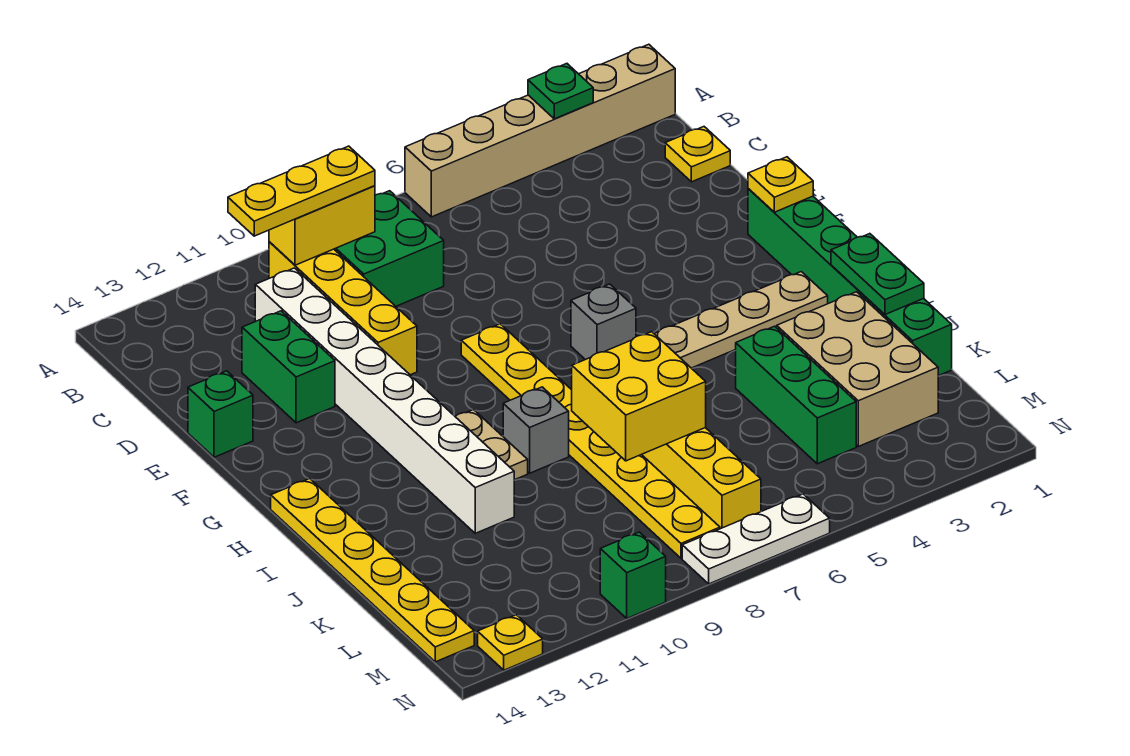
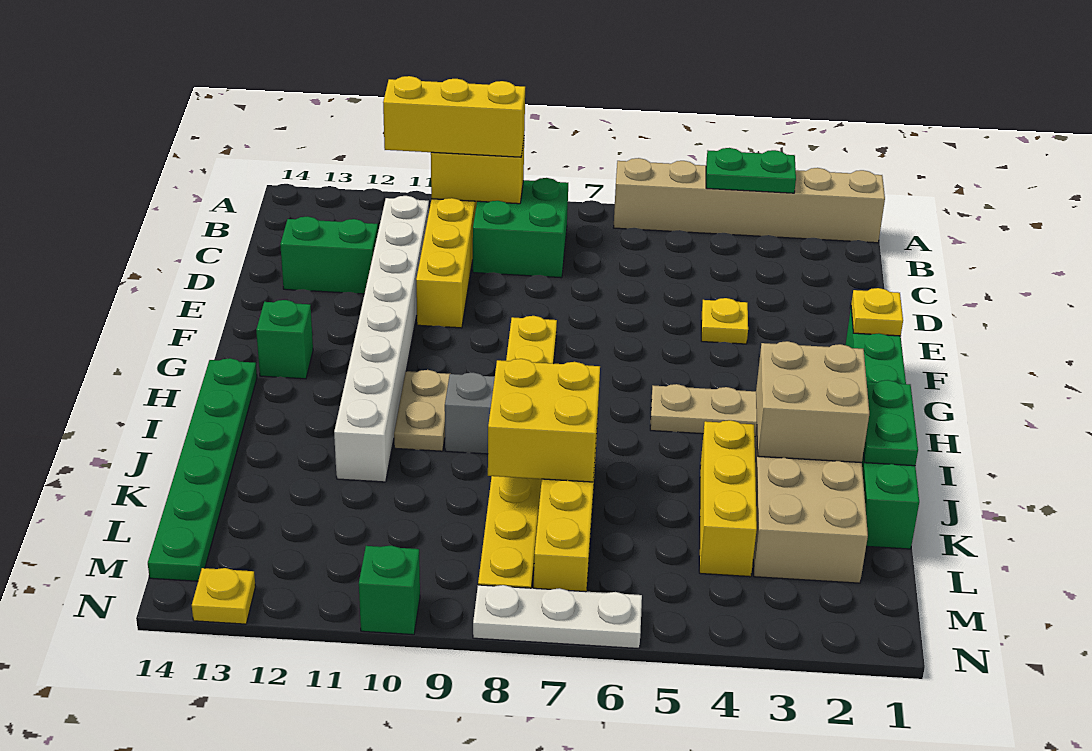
green plate A3 level 2 -> green plate A3:A4 level 2
yellow plate B9:B11 level 3 -> yellow brick B9:B11 level 3
yellow plate C1 level 1 -> yellow plate E4 level 1
green brick D12:E12 level 1 -> green brick D12:D13 level 1
green brick E14 level 1 -> green brick G13 level 1
grey brick G6 level 1 -> none
yellow plate H14:M14 level 1 -> green plate H14:M14 level 1
none -> tan brick I2:J3 level 2
green brick J4:L4 level 1 -> yellow brick J4:L4 level 1

